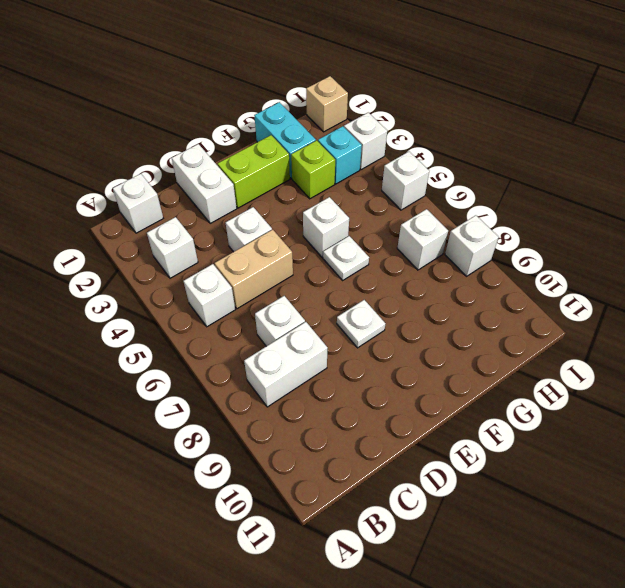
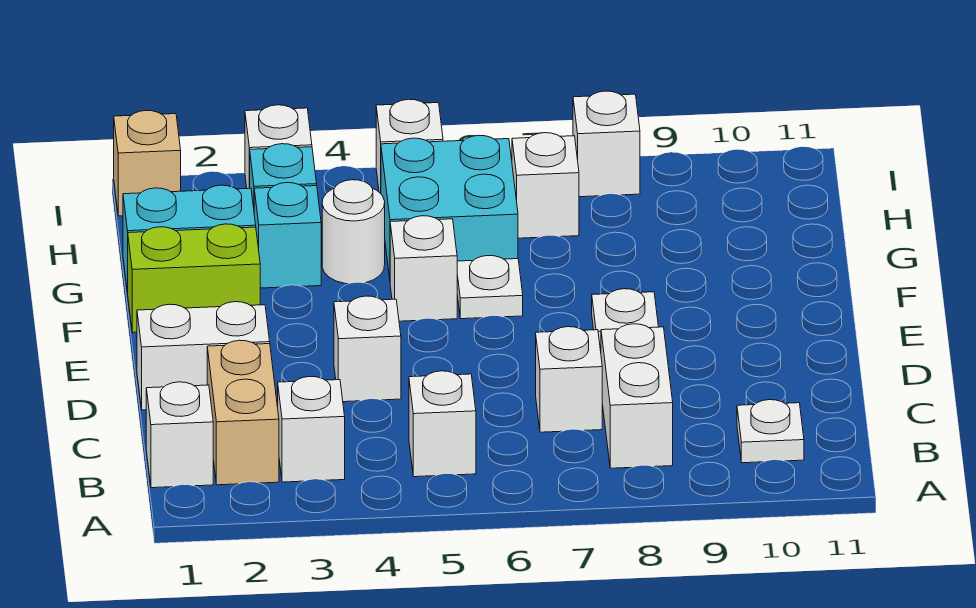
none -> white plate B10 level 1
tan brick C5:D5 level 1 -> tan brick B2:C2 level 1
lime brick E2:F2 level 1 -> lime brick F1:F2 level 1
lime brick G3 level 1 -> cyan brick G3 level 1
none -> white round brick G4 level 1
none -> cyan brick G5:H6 level 1

